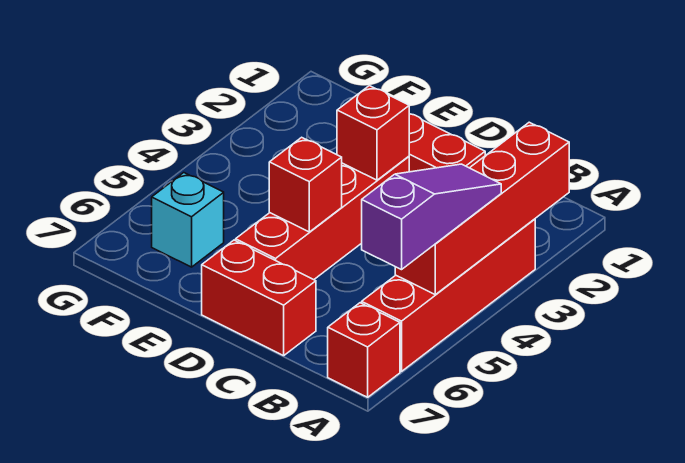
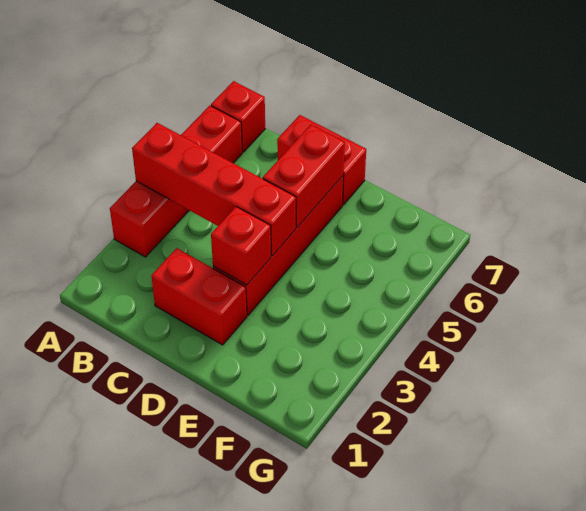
red brick A2:A5 level 2 -> red brick A4:D4 level 2
purple slope A4:A6 level 3 top 6 -> none
red brick D5 level 2 -> red brick D5:D6 level 2
cyan brick F6 level 1 -> none

